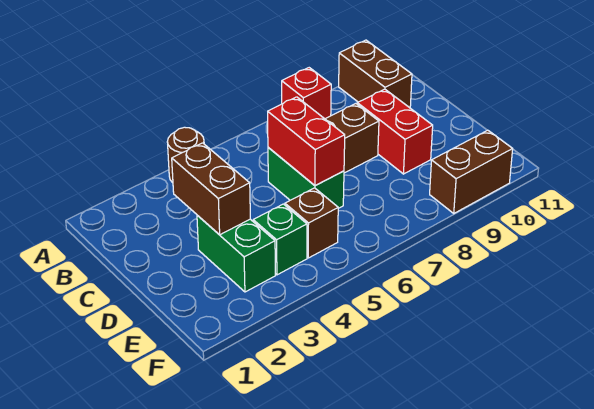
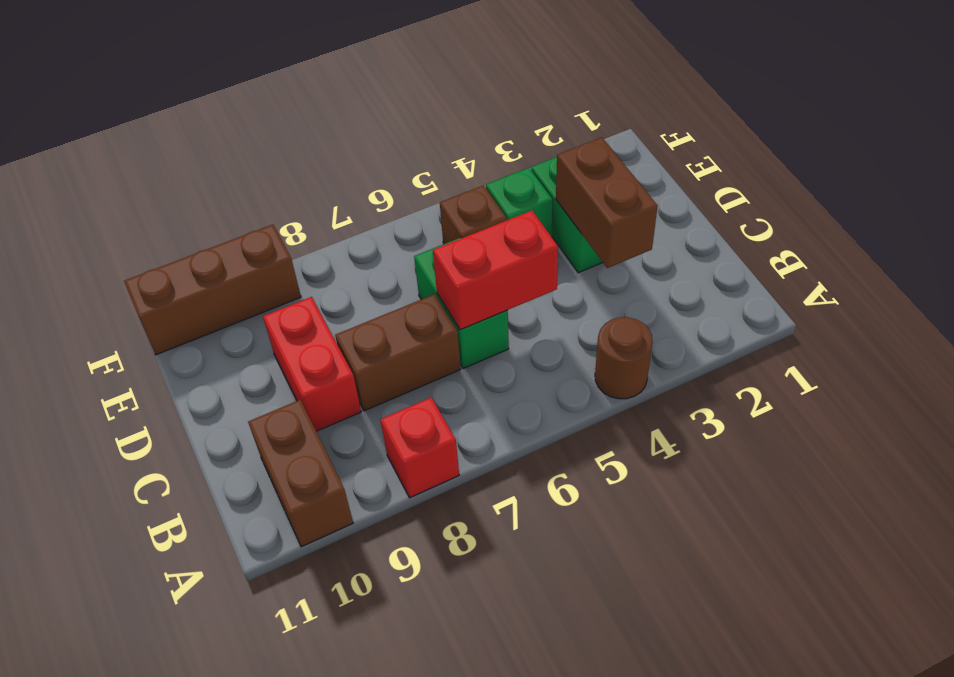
red brick C6:D6 level 2 -> red brick C5:C6 level 2
brown brick F9:F10 level 1 -> brown brick F9:F11 level 1

